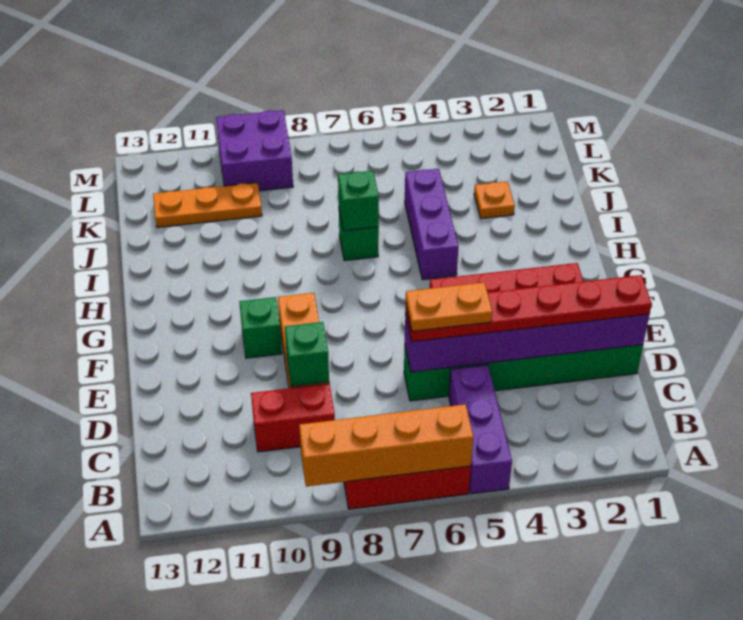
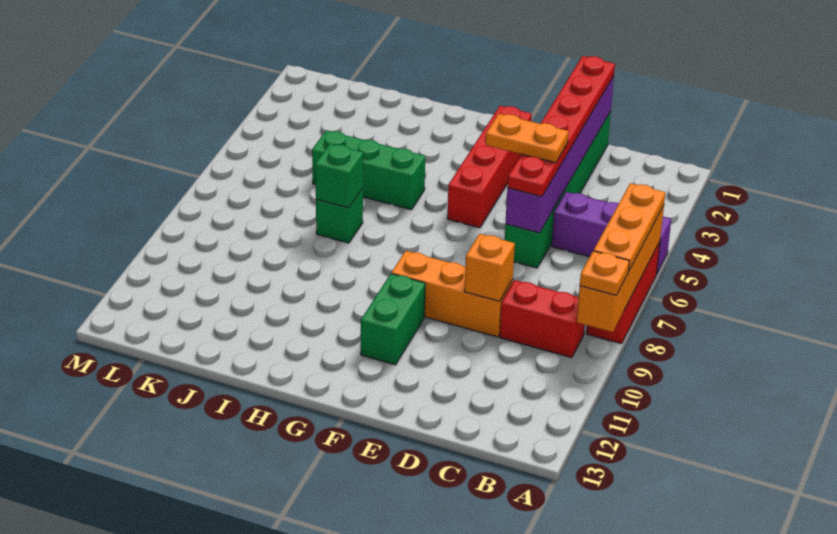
red brick C9:C10 level 1 -> red brick B9:C9 level 1
orange plate D5:D6 level 4 -> orange plate D5:E5 level 4
green brick D9 level 2 -> orange brick D9 level 2
green brick F10 level 1 -> green brick F10:F11 level 1
purple brick H5:J5 level 1 -> green brick H5:J5 level 1
orange plate J3 level 1 -> orange plate A9 level 3
orange plate K10:K12 level 1 -> orange plate A6:A8 level 3
purple brick L9:M10 level 1 -> none

